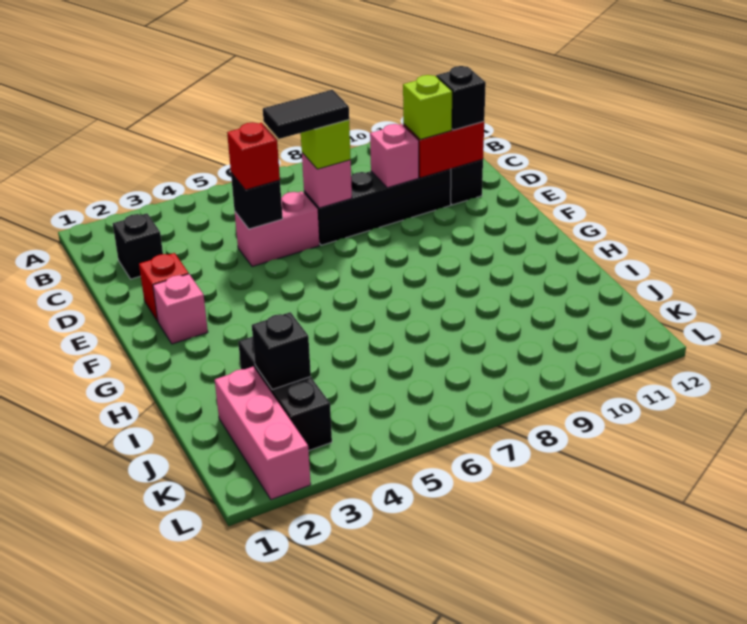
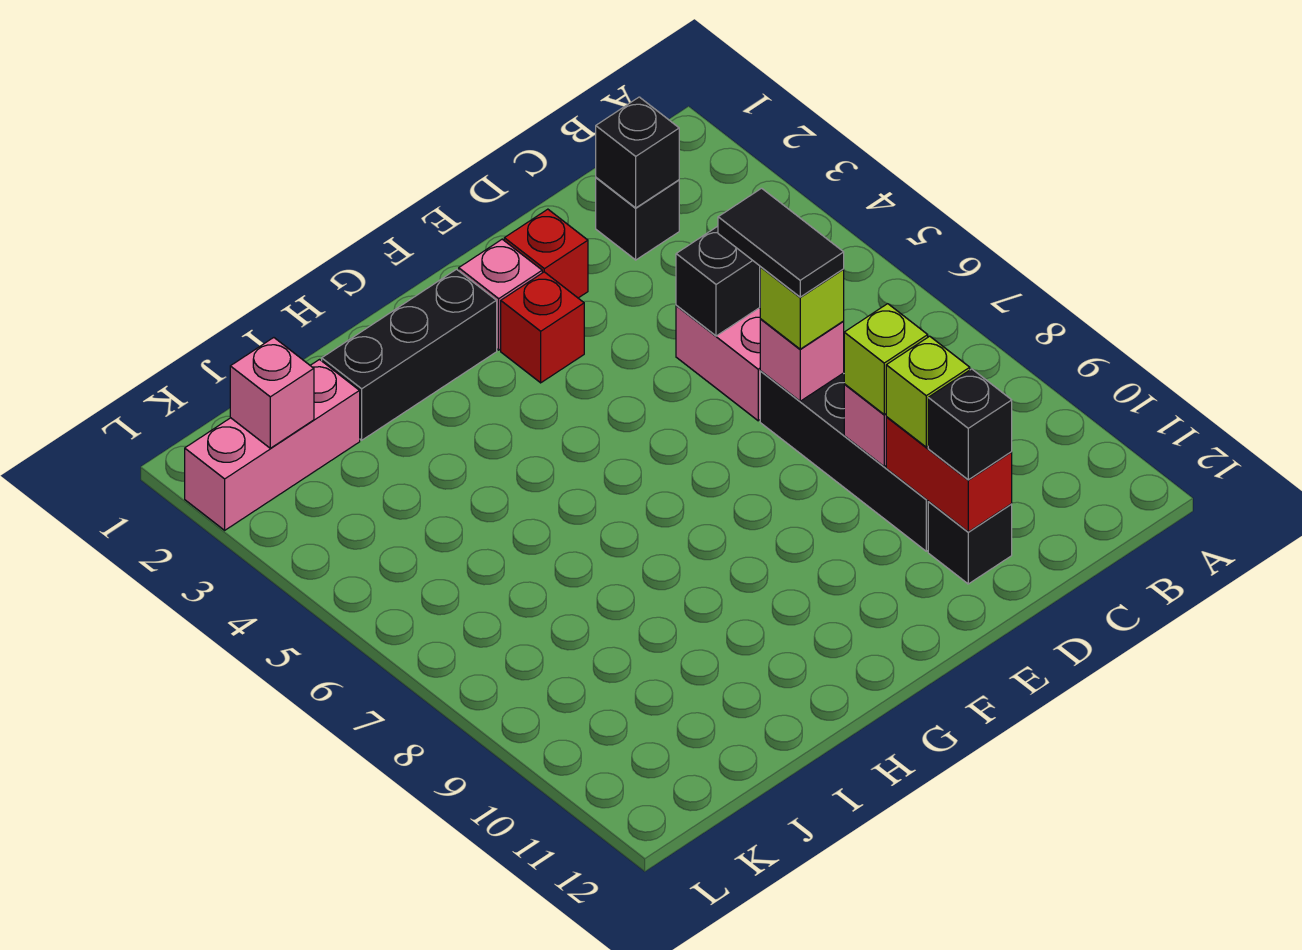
red brick D5 level 3 -> red brick F3 level 1
none -> lime brick D9 level 3
black brick I3:K3 level 1 -> black brick G2:I2 level 1
black brick J3 level 2 -> black brick C2 level 2
none -> pink brick K2 level 2

